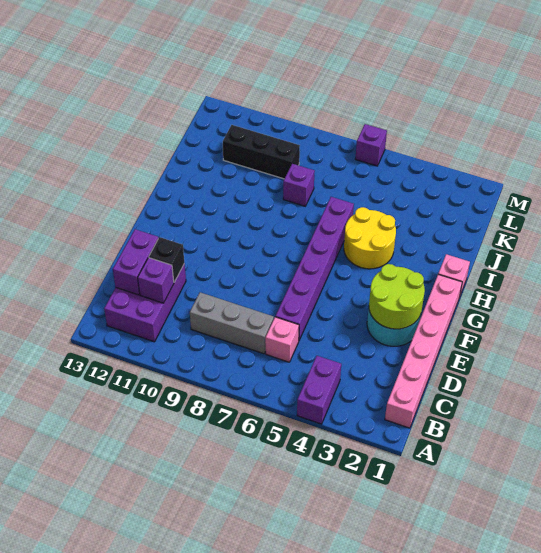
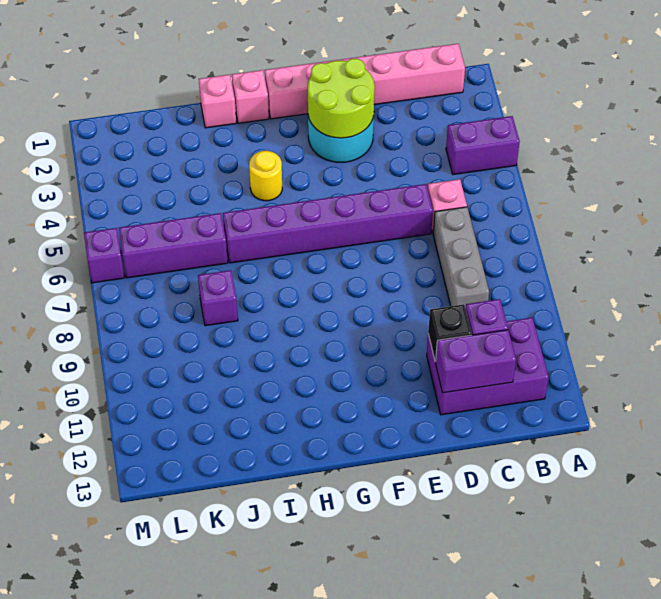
yellow round brick H4:I5 level 1 -> yellow round brick H4 level 1
none -> pink brick I1 level 1
none -> purple brick J6:L6 level 1
black brick K9:K11 level 1 -> none

